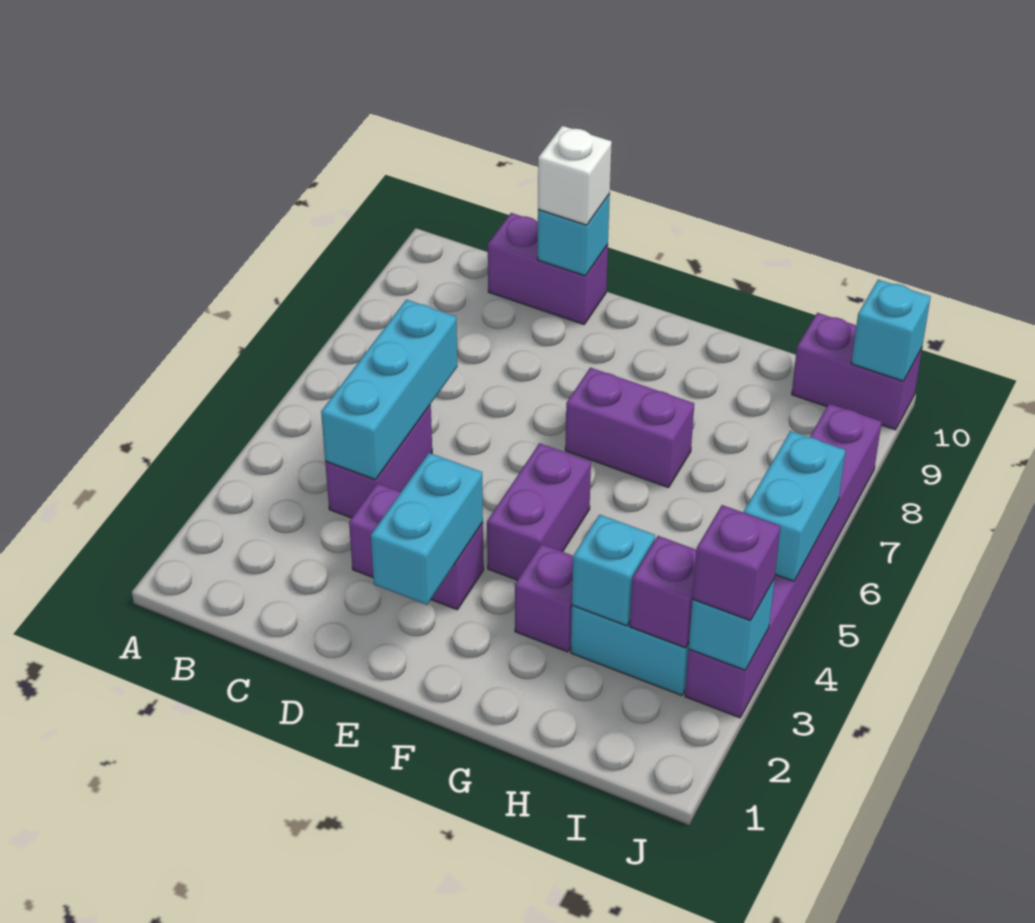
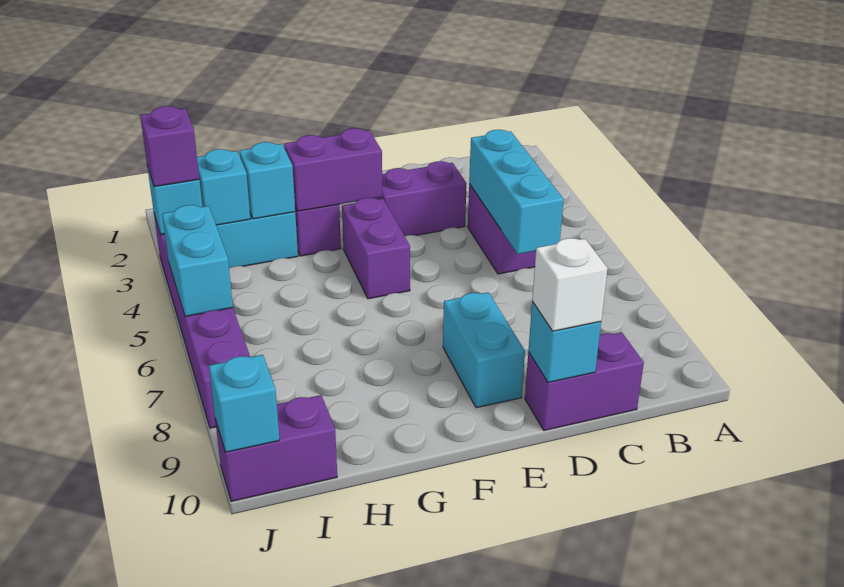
cyan brick E2:E3 level 2 -> cyan brick E8:E9 level 1
purple brick F7:G7 level 1 -> purple brick F3:G3 level 2
purple brick I3 level 2 -> cyan brick I3 level 2

